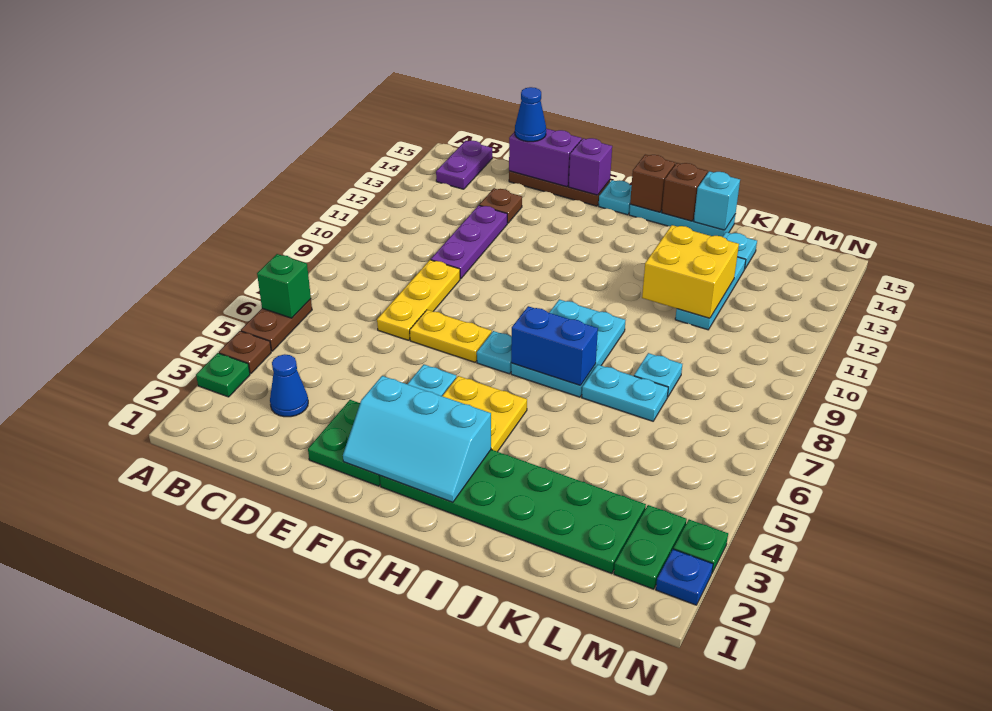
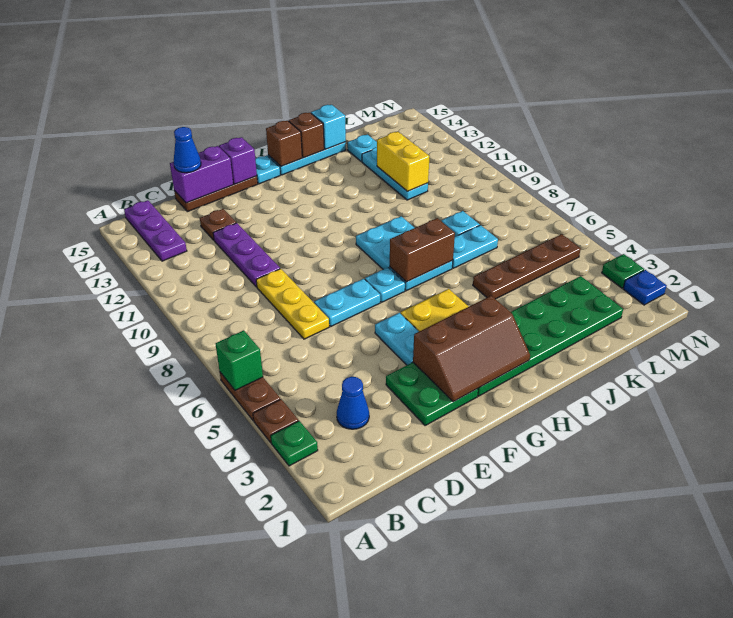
purple plate B14:B15 level 1 -> purple plate B13:B15 level 1
yellow plate E7:F7 level 1 -> cyan plate E7:F7 level 1
cyan slope F2:H3 level 2 top 3 -> brown slope F2:H3 level 2 top 3
blue brick H7:I7 level 2 -> brown brick H7:I7 level 2
none -> brown plate J5:M5 level 1
yellow brick J11:K12 level 2 -> yellow brick K11:K12 level 2
green plate M2:M3 level 1 -> none

